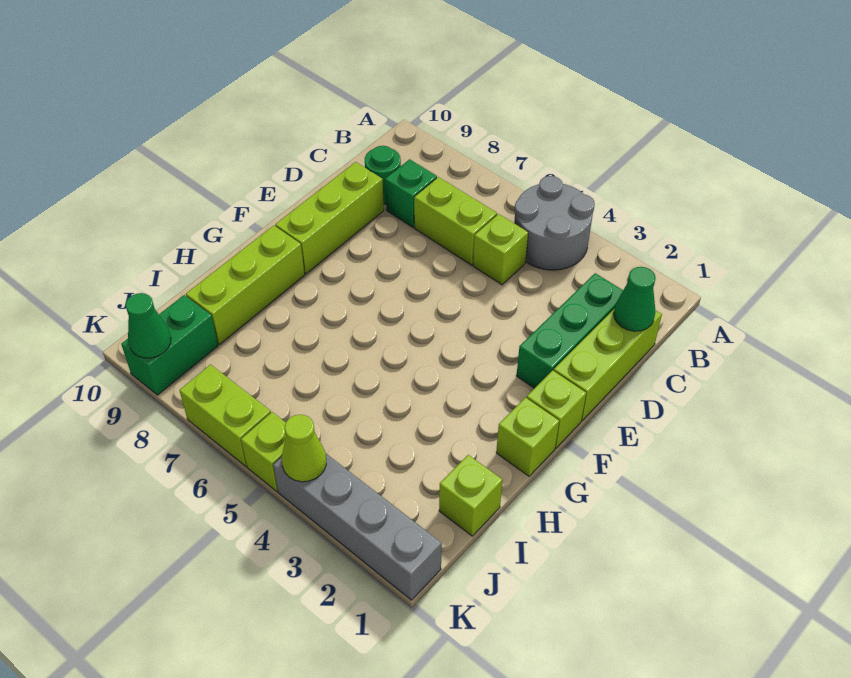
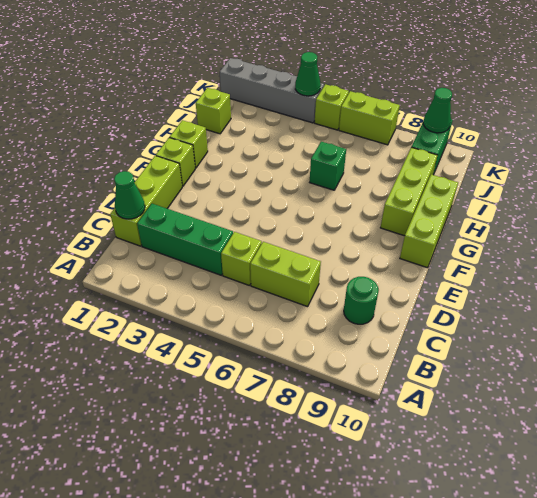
grey round brick A4:B5 level 1 -> none
green brick C2:E2 level 1 -> green brick C2:C4 level 1
green brick C8 level 1 -> green brick H6 level 1
lime brick D9:F9 level 1 -> lime brick F10:H10 level 1
lime cone K4 level 2 -> green cone K4 level 2

